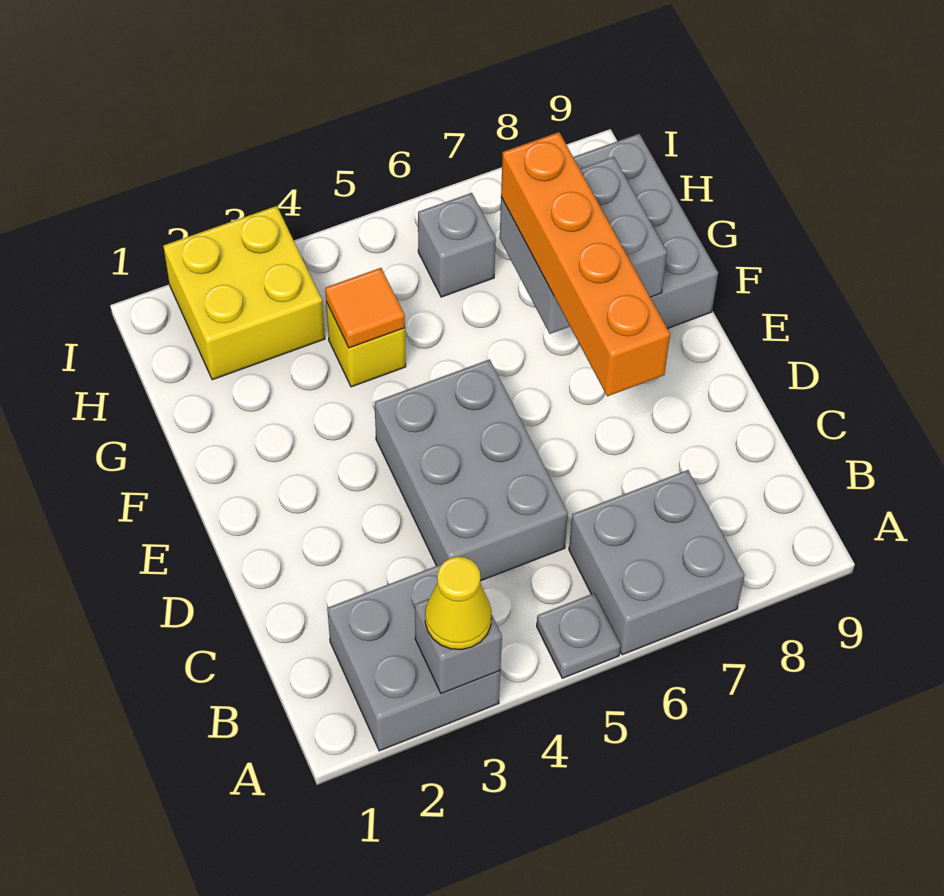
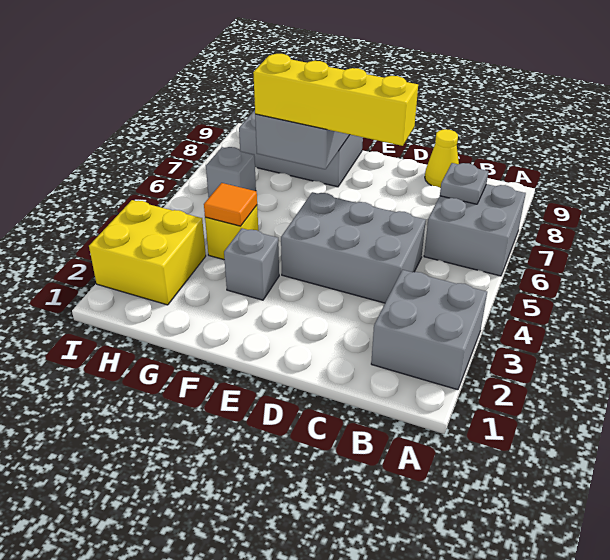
grey brick A3 level 2 -> grey brick F3 level 1
yellow cone A3 level 3 -> yellow cone C9 level 1
grey plate A5 level 1 -> grey plate B7 level 2
orange brick D7:G7 level 3 -> yellow brick D7:G7 level 3

